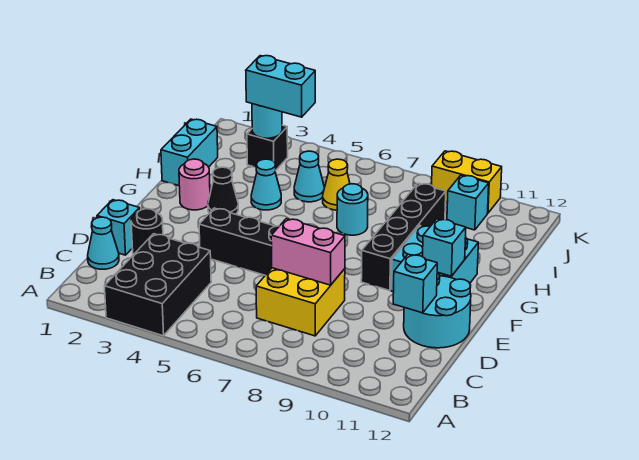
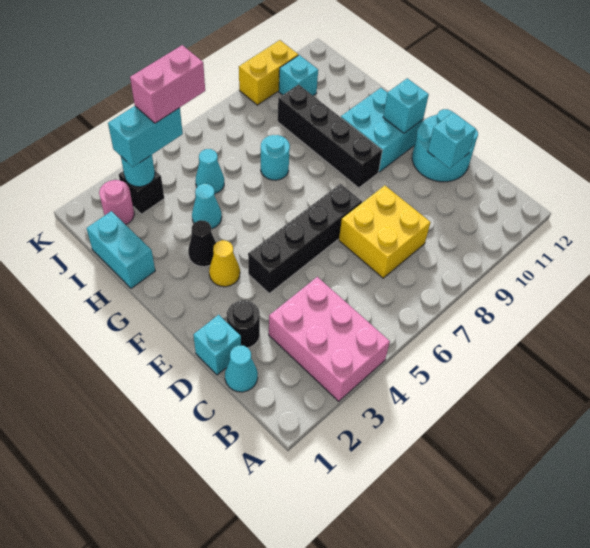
black brick A3:C4 level 1 -> pink brick A3:C4 level 1
pink brick D7:D8 level 2 -> pink brick J4:J5 level 4
pink round brick G2 level 1 -> pink round brick J2 level 1
yellow cone I6 level 1 -> yellow cone F3 level 1

